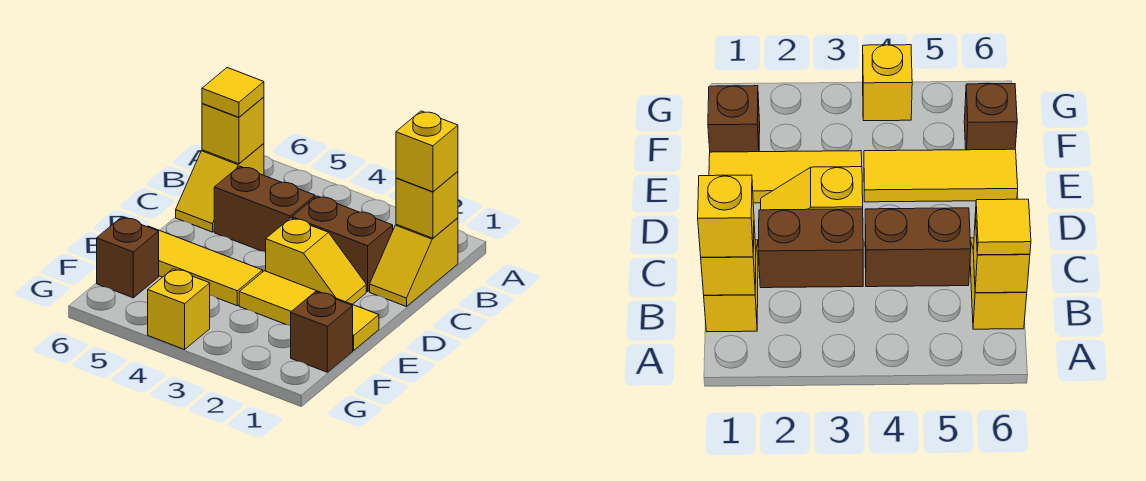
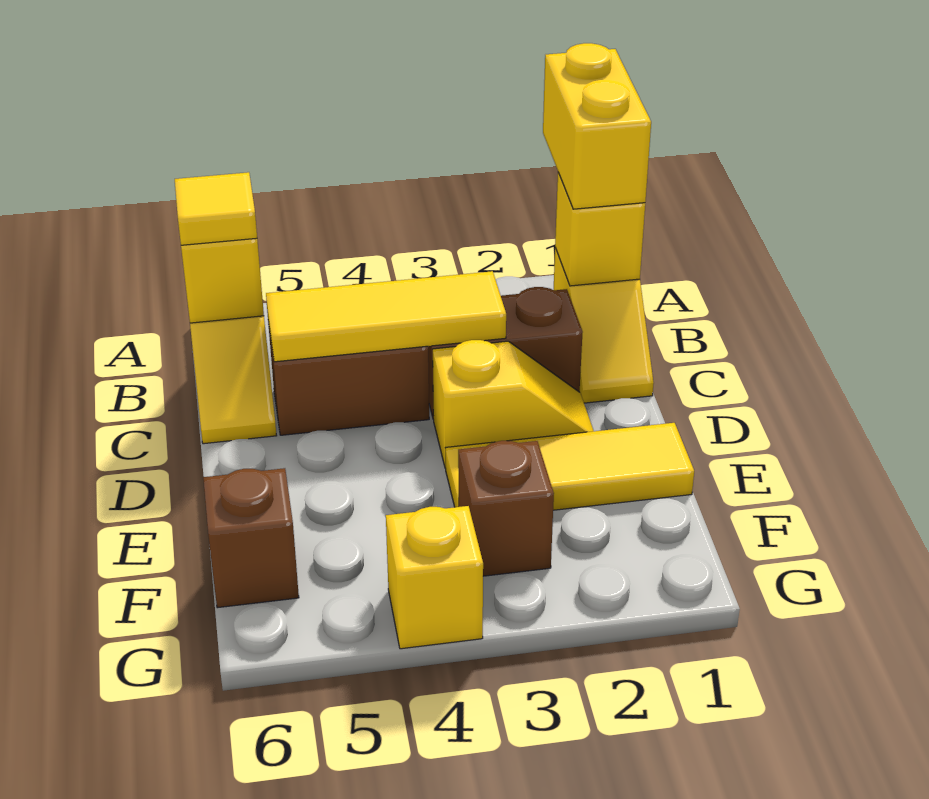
yellow brick B1 level 3 -> yellow brick A1:B1 level 3
yellow tile E4:E6 level 1 -> yellow tile C3:C5 level 2
brown brick F1 level 1 -> brown brick F3 level 1

